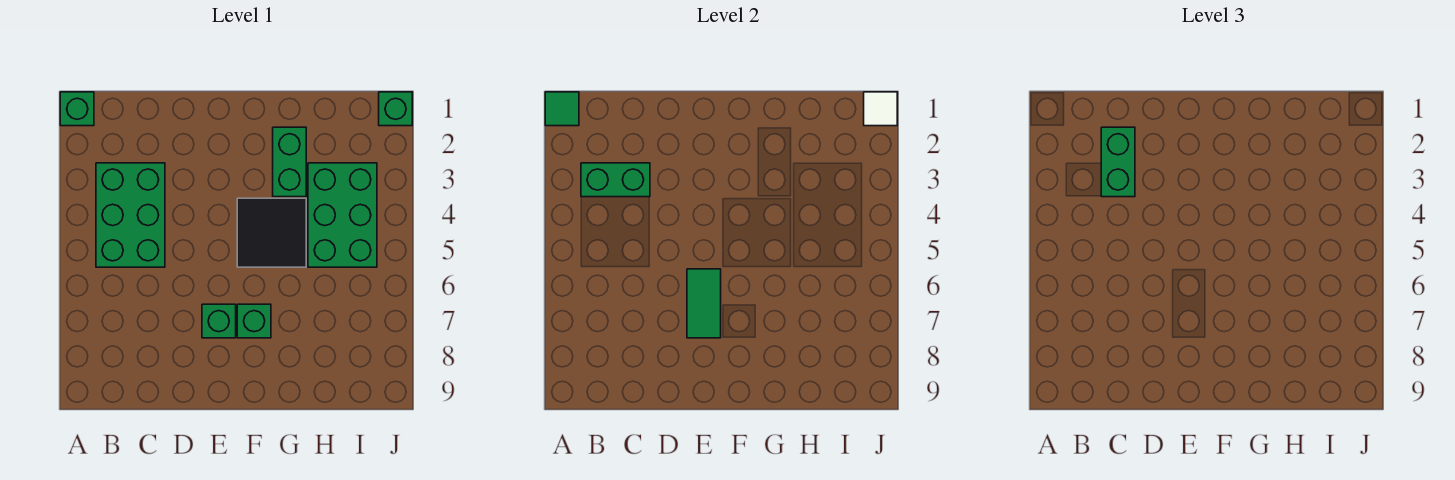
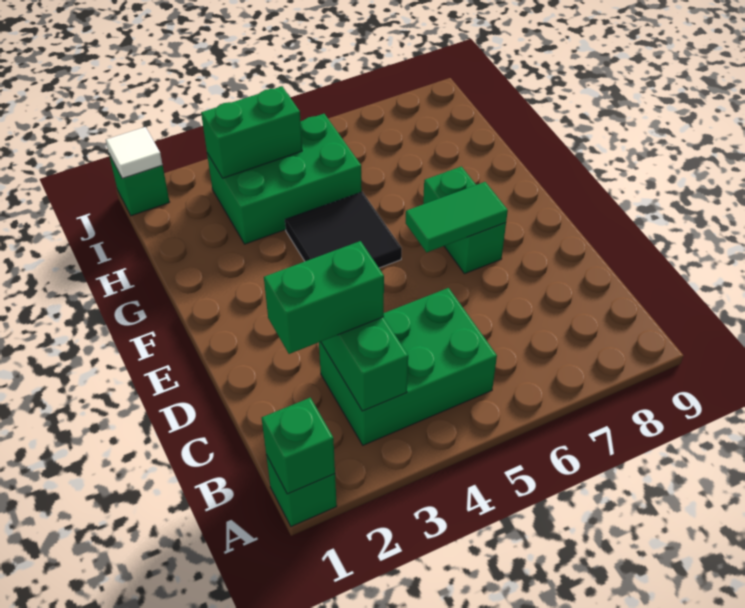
green tile A1 level 2 -> green brick A1 level 2
green brick G2:G3 level 1 -> green brick I3:I4 level 2

